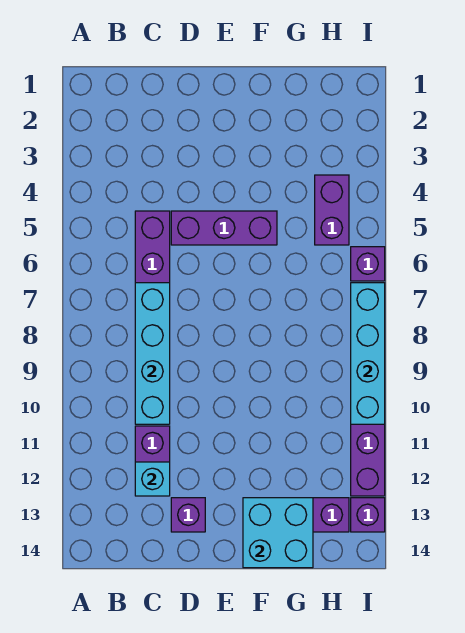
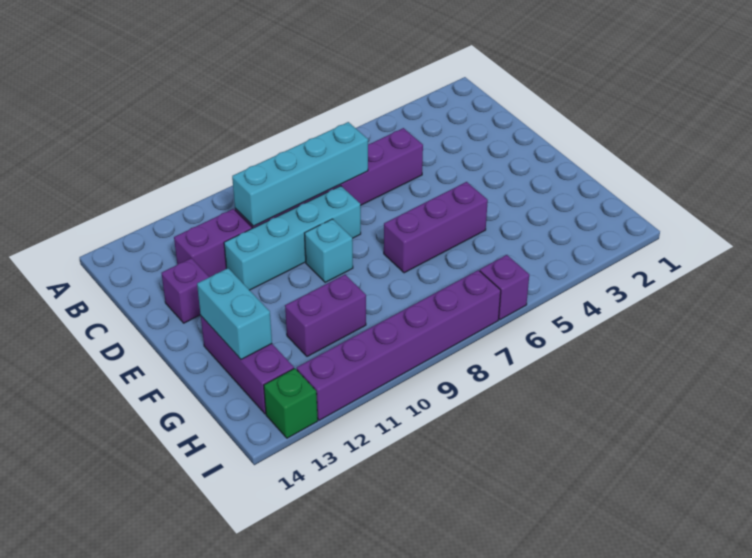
cyan brick C12 level 2 -> cyan brick E9 level 1
purple brick D5:F5 level 1 -> purple brick F5:F7 level 1
cyan brick F13:G14 level 2 -> cyan brick F13:G13 level 2
purple brick H4:H5 level 1 -> purple brick G10:G11 level 1
cyan brick I7:I10 level 2 -> cyan brick D8:D11 level 1
purple brick I13 level 1 -> green brick I13 level 1

